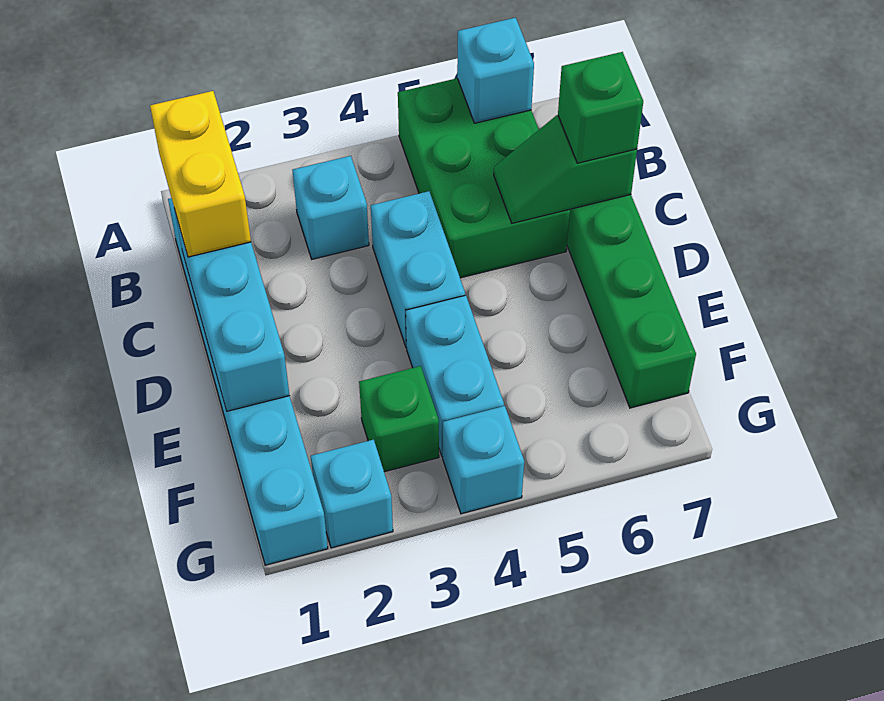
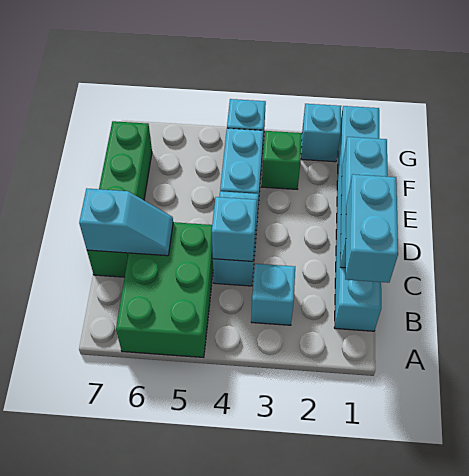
cyan brick A6 level 2 -> cyan brick C4 level 2
yellow brick B1:C1 level 3 -> cyan brick B1:C1 level 3
green slope C6:C7 level 2 top 7 -> cyan slope C6:C7 level 2 top 7
green brick C7 level 3 -> none

